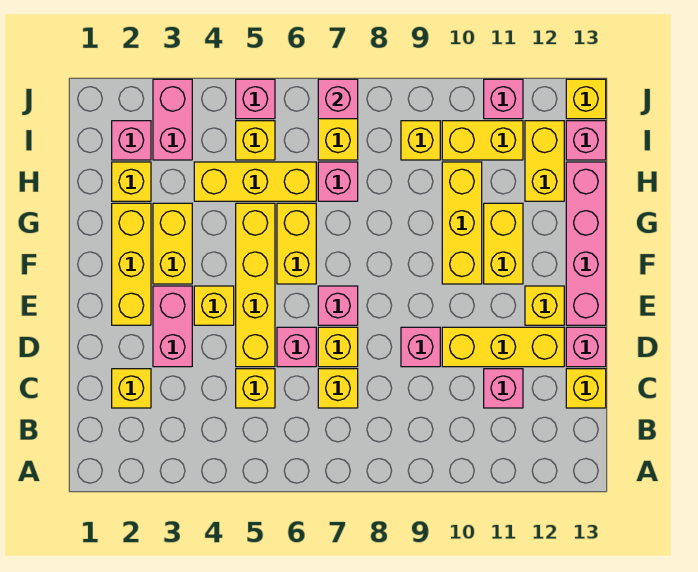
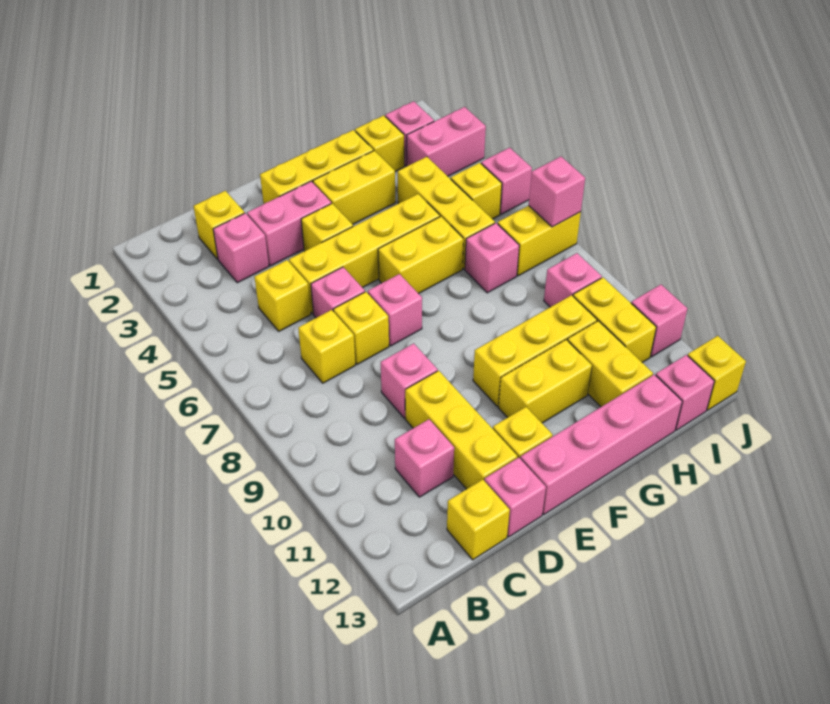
none -> pink brick C3 level 1
yellow brick H12:I12 level 1 -> yellow brick H11:H12 level 1
yellow brick I9 level 1 -> pink brick I9 level 1

